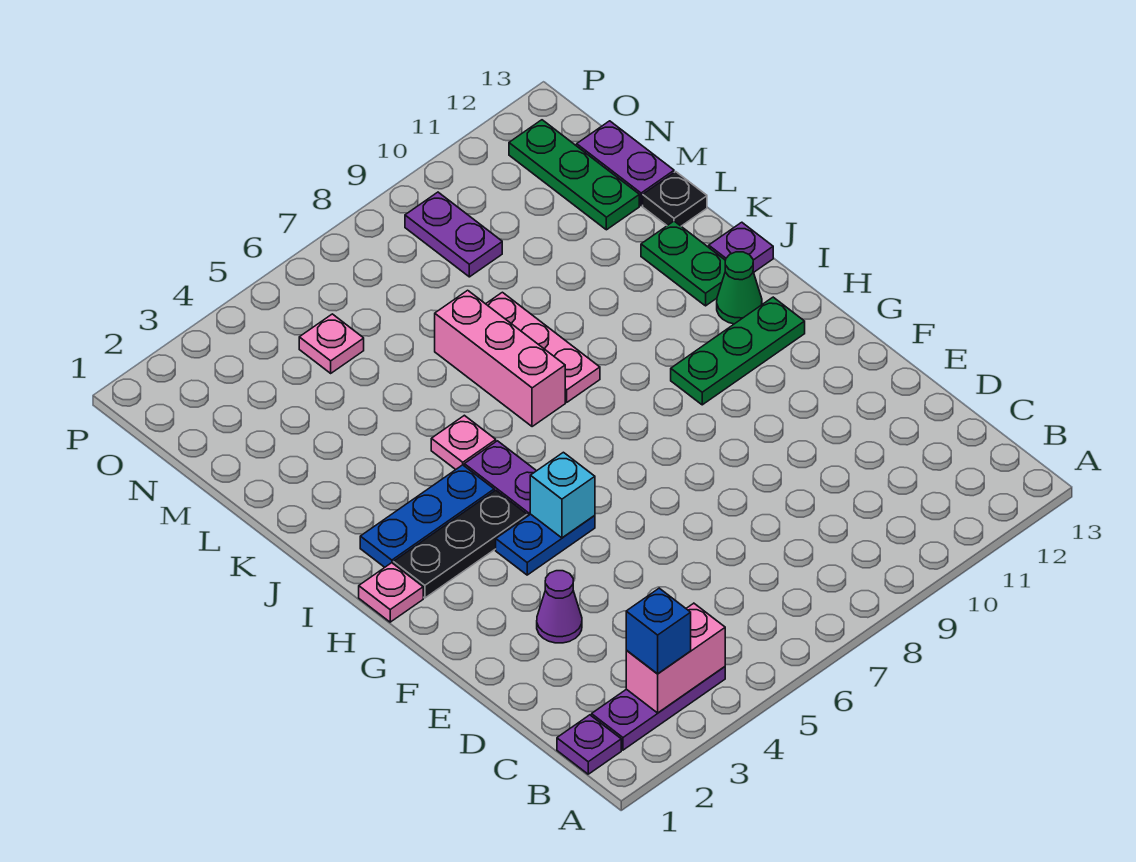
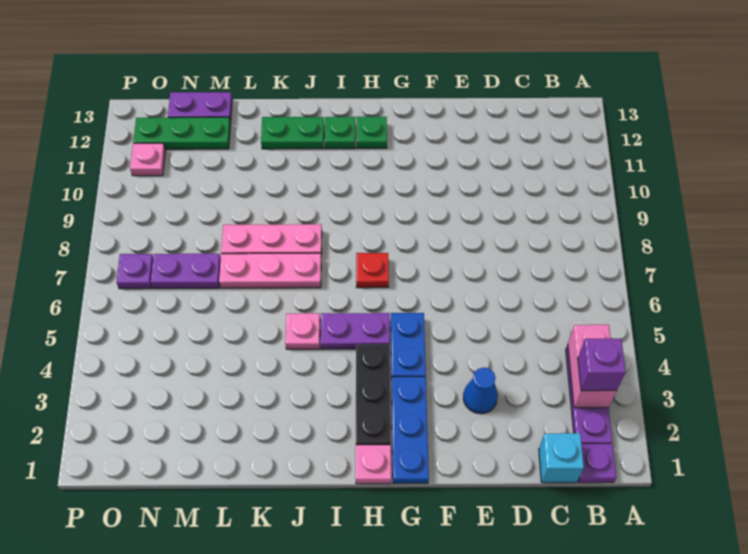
blue brick B3 level 3 -> purple brick B3 level 3
purple cone E3 level 1 -> blue cone E3 level 1
cyan brick G5 level 2 -> cyan brick C1 level 1
none -> red plate H7 level 1
green plate H10:H12 level 1 -> green plate H12 level 1
blue plate I2:I4 level 1 -> blue plate G1:G3 level 1
green cone I12 level 1 -> green plate I12 level 1
pink brick J7:L7 level 1 -> pink plate J7:L7 level 1
purple plate J13 level 1 -> purple plate O7 level 1
black plate L13 level 1 -> none
pink plate N5 level 1 -> pink plate O11 level 1
purple plate N9:O9 level 1 -> purple plate M7:N7 level 1

